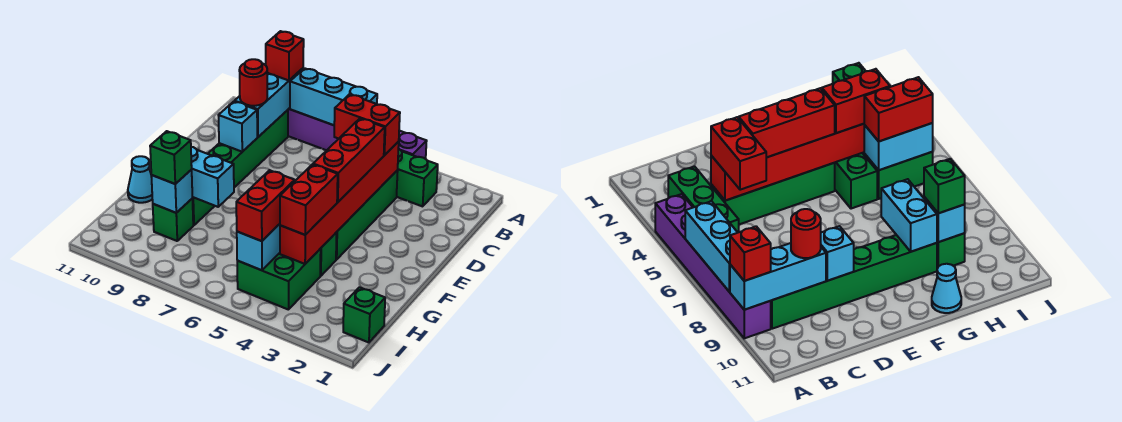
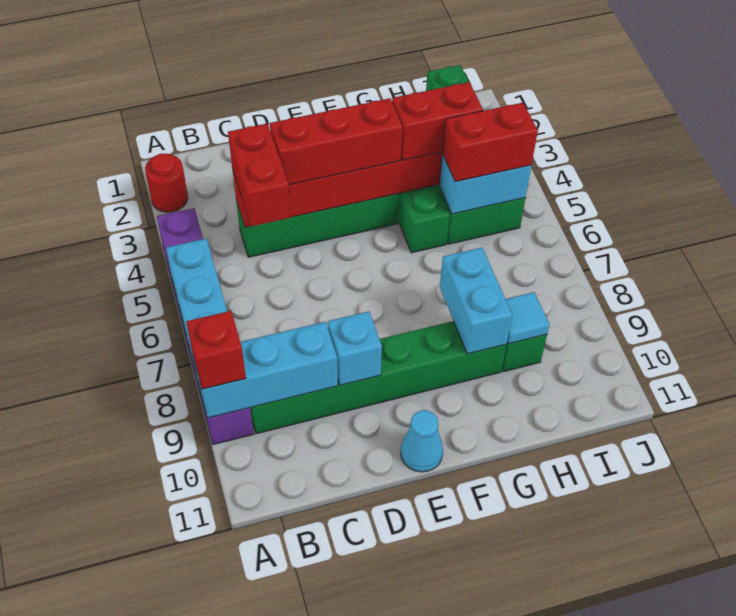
green brick B3:B5 level 1 -> none
red round brick C9 level 3 -> red round brick A2 level 1
cyan cone G11 level 1 -> cyan cone E11 level 1
cyan brick H9 level 2 -> cyan tile H9 level 2
green brick H9 level 3 -> none

